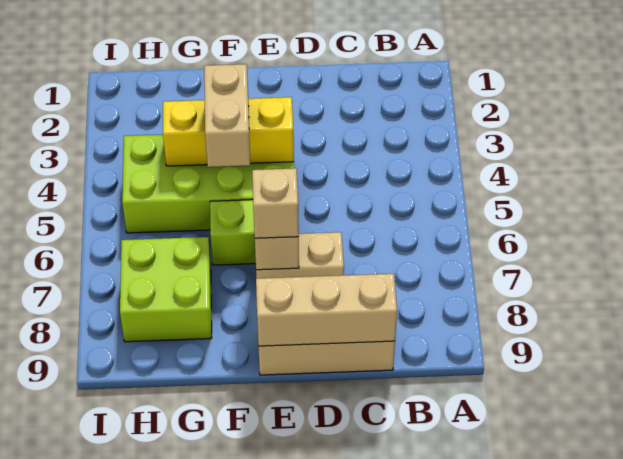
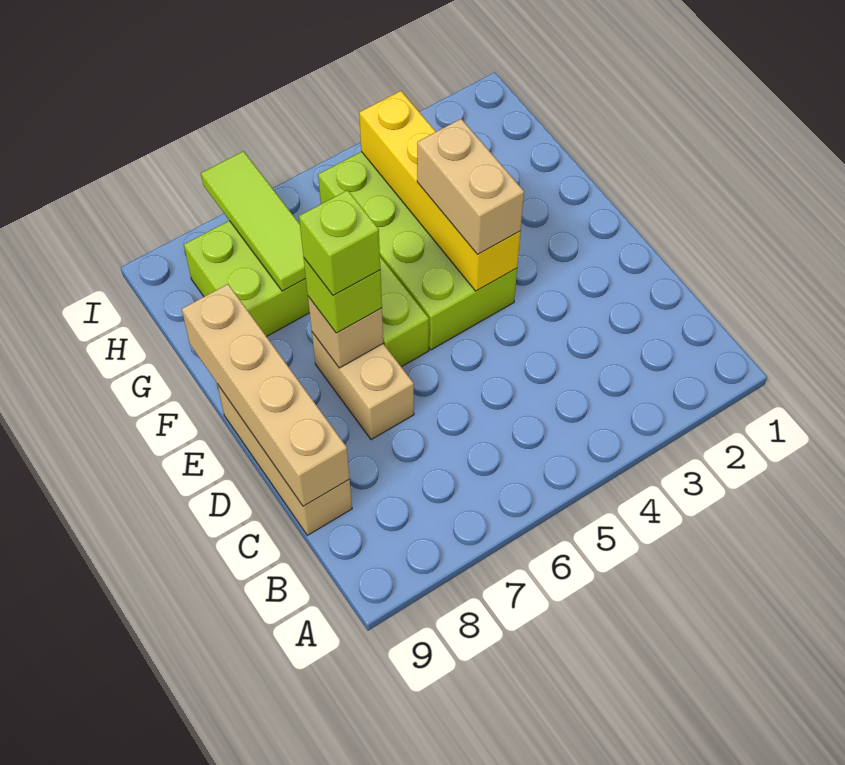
tan brick C9:E9 level 2 -> tan brick C9:F9 level 2
yellow brick E4:G4 level 2 -> yellow brick E4:H4 level 2
tan brick E7 level 3 -> lime brick E7 level 3
none -> lime brick E7 level 4
tan brick F4:F5 level 3 -> tan brick E4:F4 level 3
none -> lime tile G7:I7 level 2

